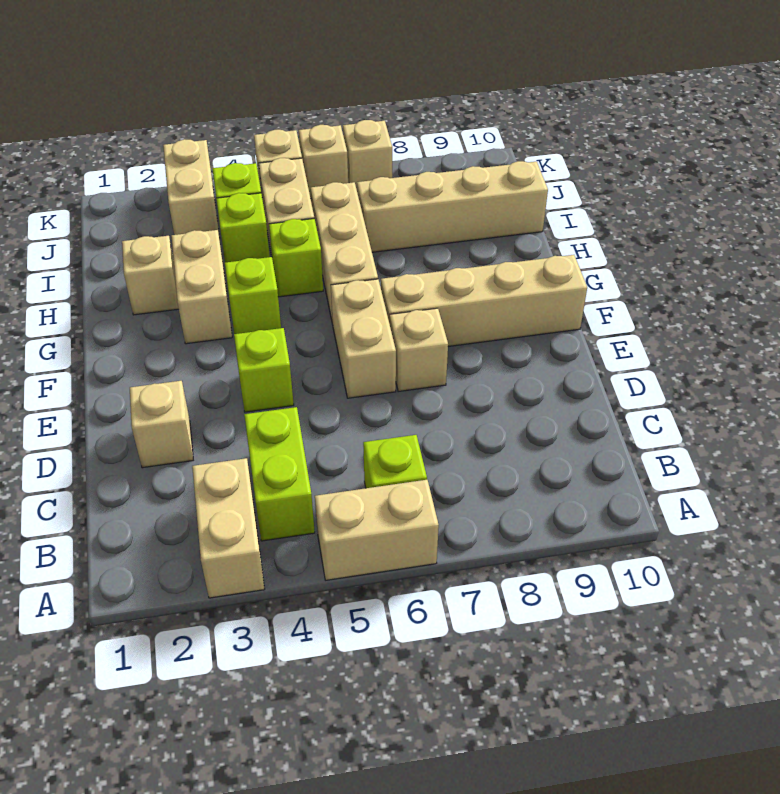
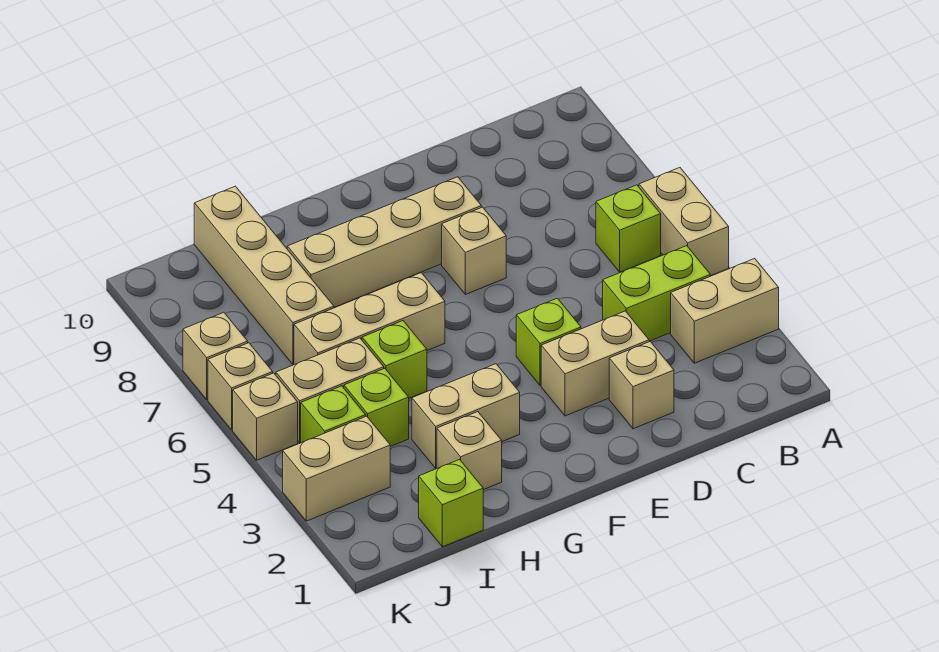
tan brick E6:F6 level 1 -> tan brick D3:E3 level 1
tan brick F7:F10 level 1 -> tan brick E8:H8 level 1
lime brick G4 level 1 -> lime brick I1 level 1

